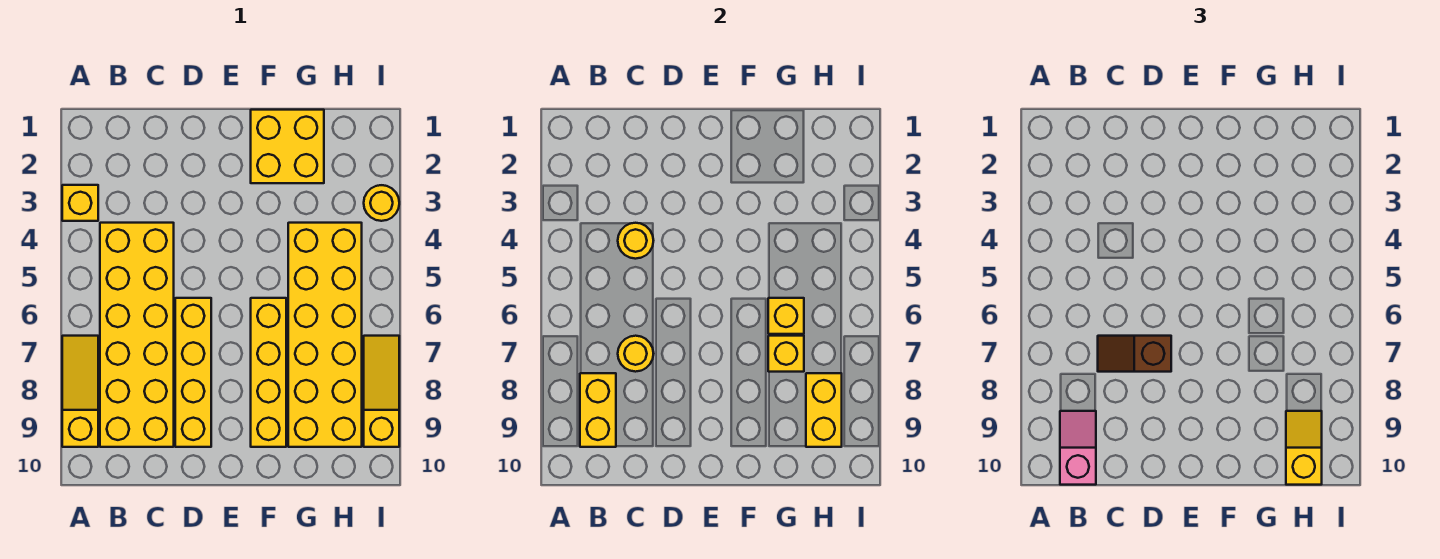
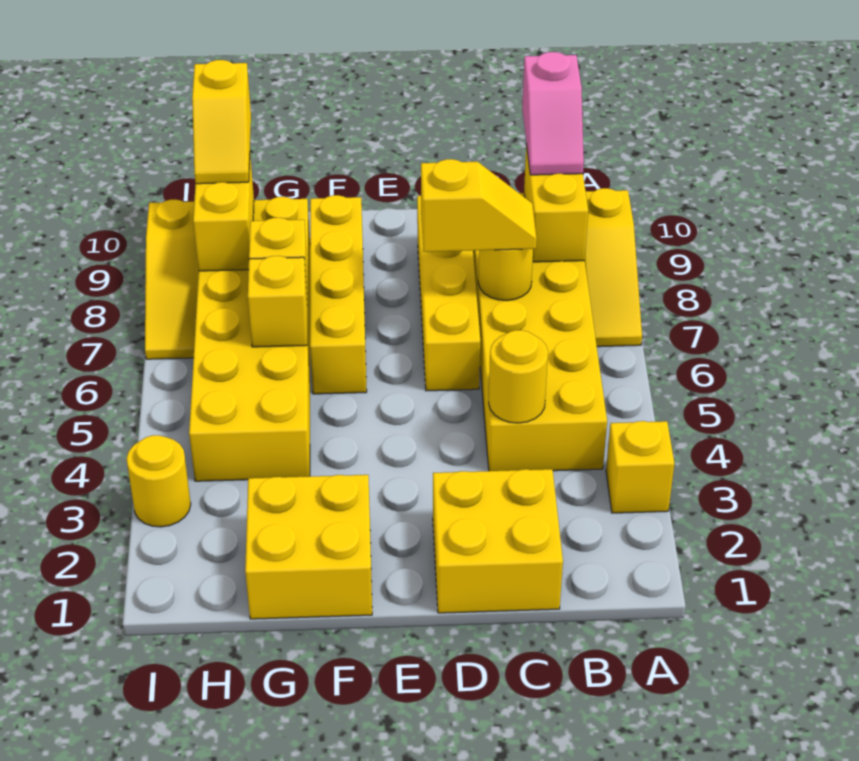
none -> yellow brick C1:D2 level 1
brown slope C7:D7 level 3 top D -> yellow slope C7:D7 level 3 top D

